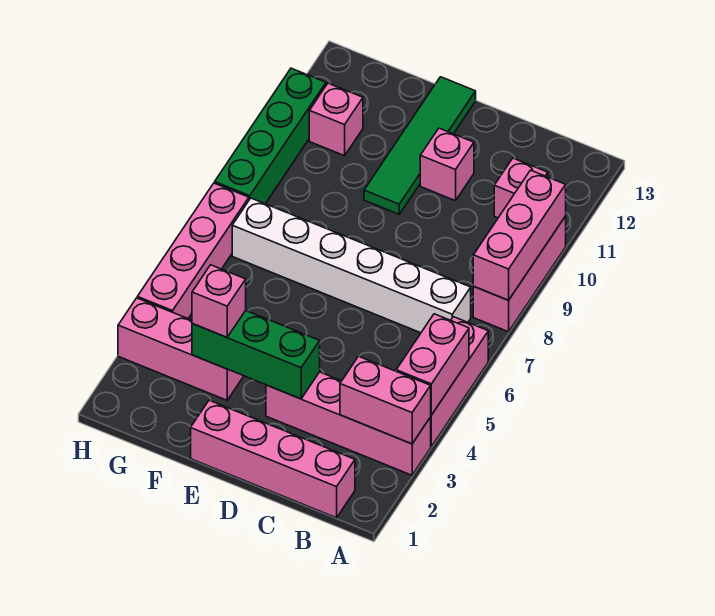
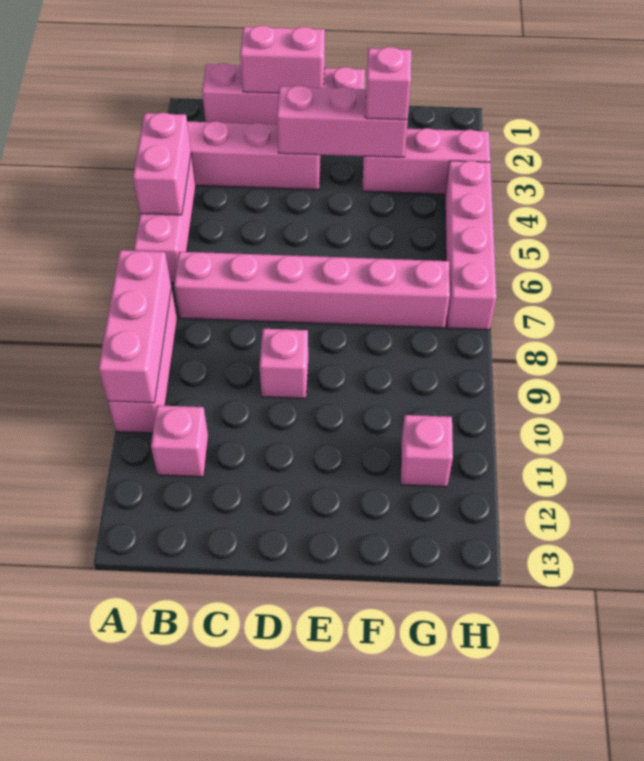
pink brick A3:B3 level 2 -> pink brick C1:D1 level 2
white brick B7:G7 level 1 -> pink brick B7:G7 level 1
green brick D3:F3 level 2 -> pink brick D3:F3 level 2
pink brick D11 level 1 -> pink brick D9 level 1
green tile E10:E13 level 1 -> none
green brick H8:H11 level 1 -> none

